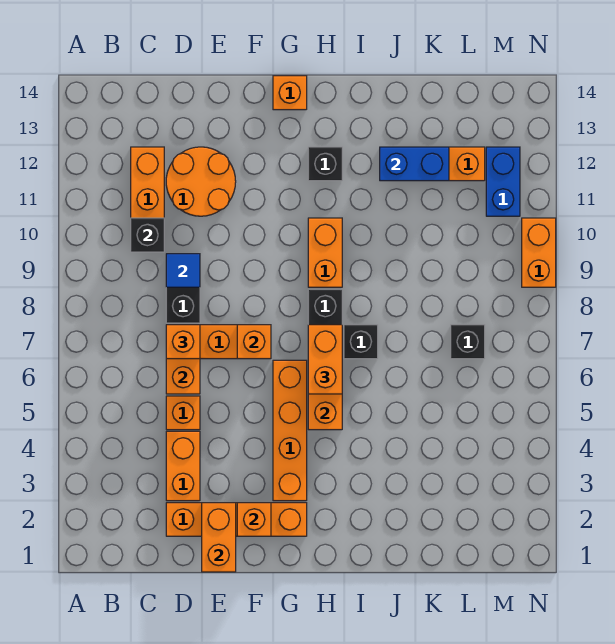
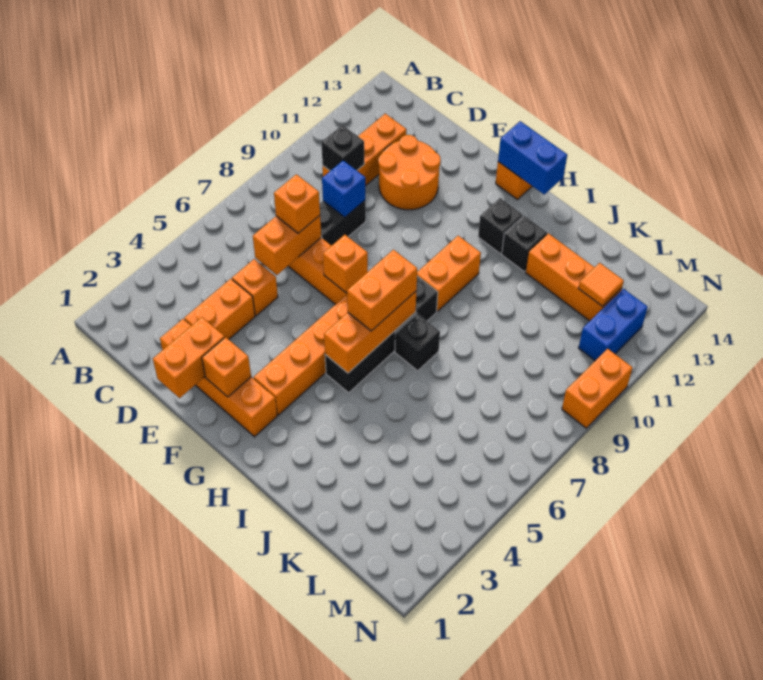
blue tile D9 level 2 -> blue brick D9 level 2
blue brick J12:K12 level 2 -> blue brick G14:H14 level 2
black brick L7 level 1 -> black brick I12 level 1
none -> orange tile L12 level 2

